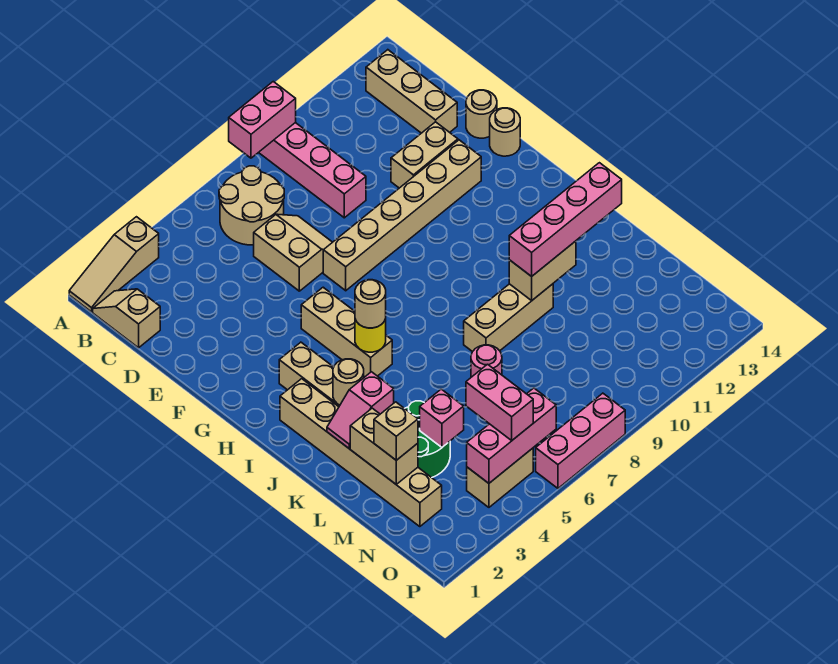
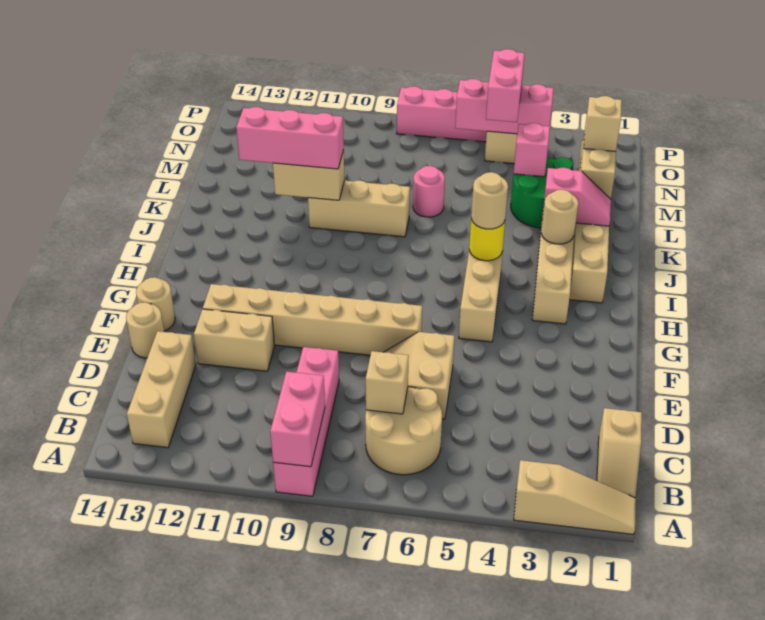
pink brick A8:A9 level 2 -> pink brick A9:B9 level 2
none -> tan brick C7 level 2
pink brick K10:K13 level 3 -> pink brick K10:K12 level 3

